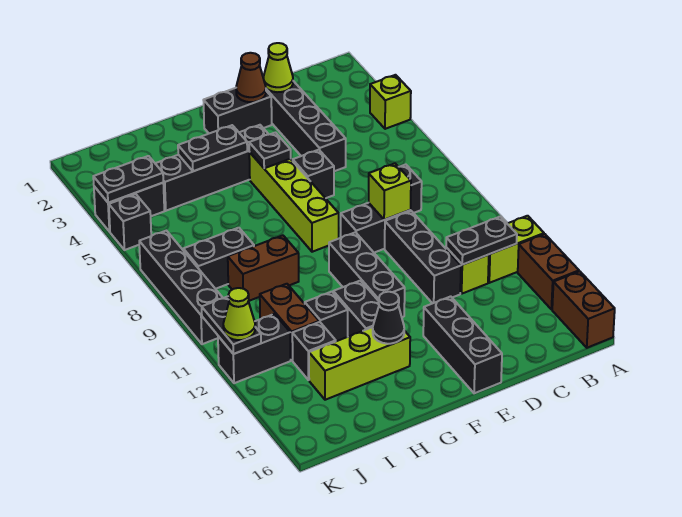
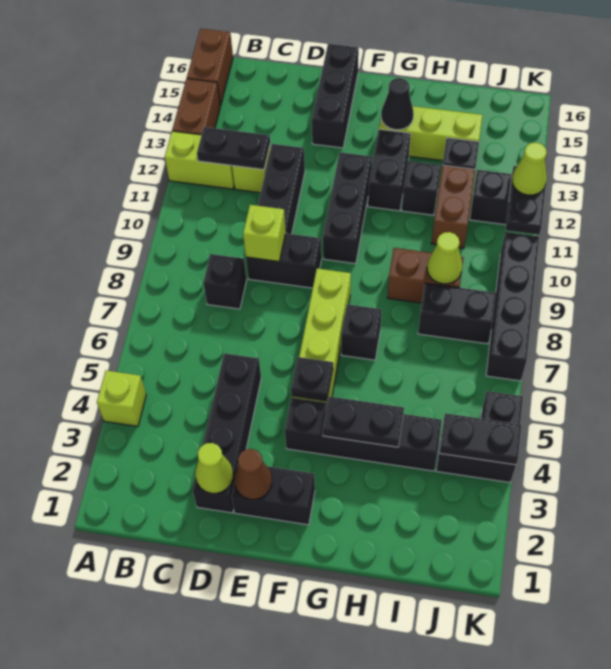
black brick E6 level 1 -> black brick G7 level 1
none -> lime cone I9 level 2

